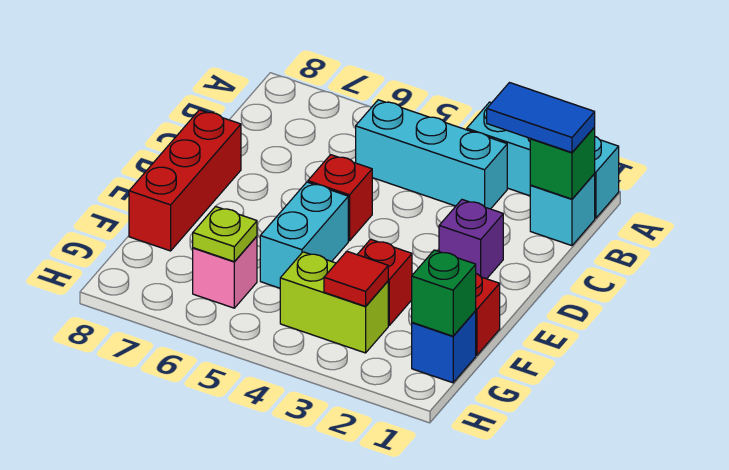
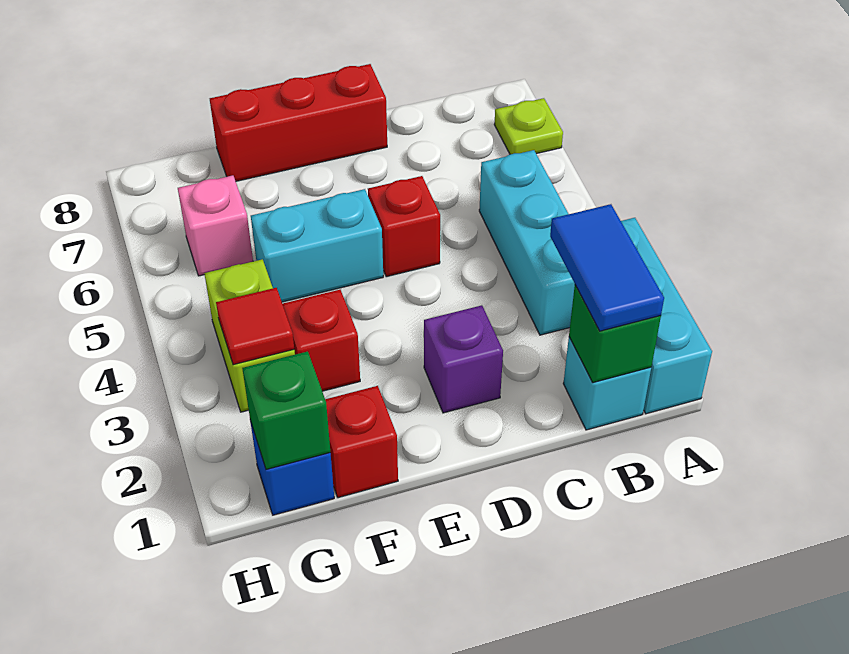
lime plate G6 level 2 -> lime plate A7 level 1

